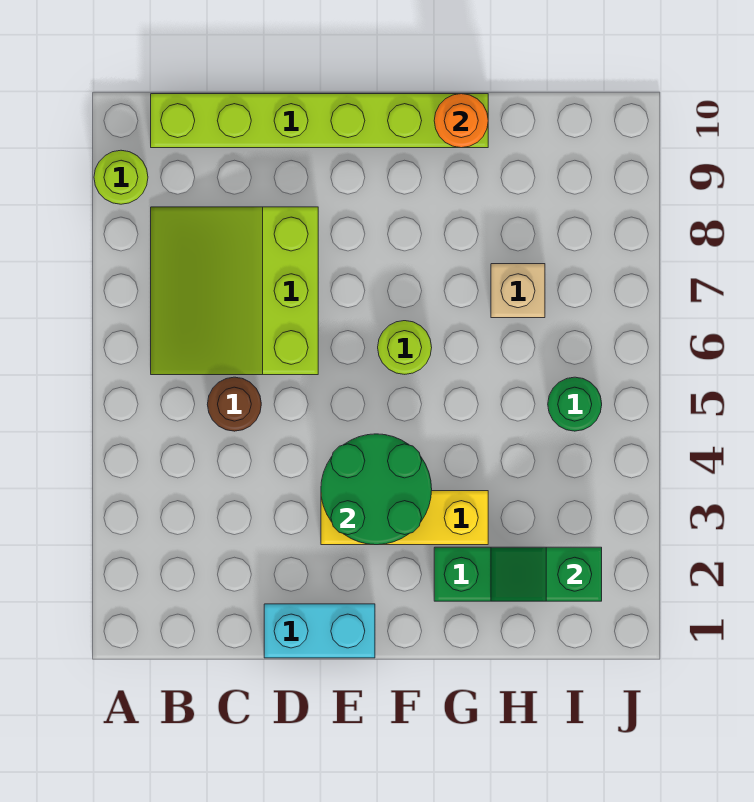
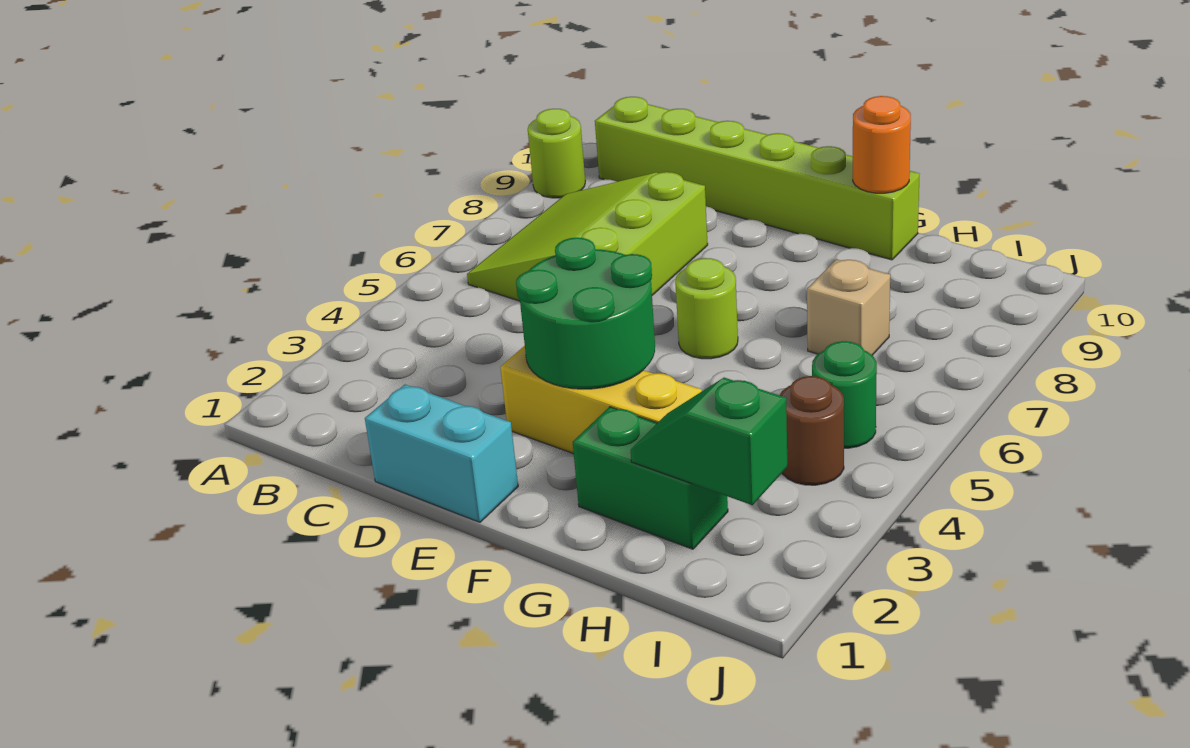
brown round brick C5 level 1 -> brown round brick I4 level 1

